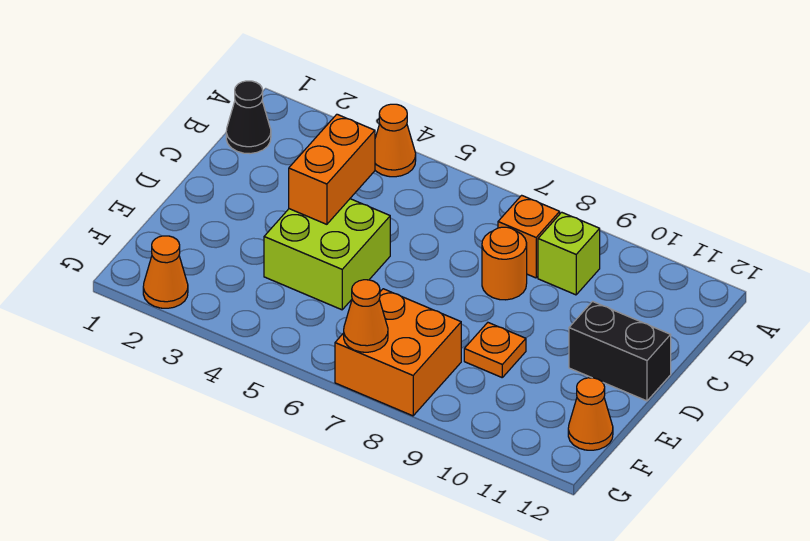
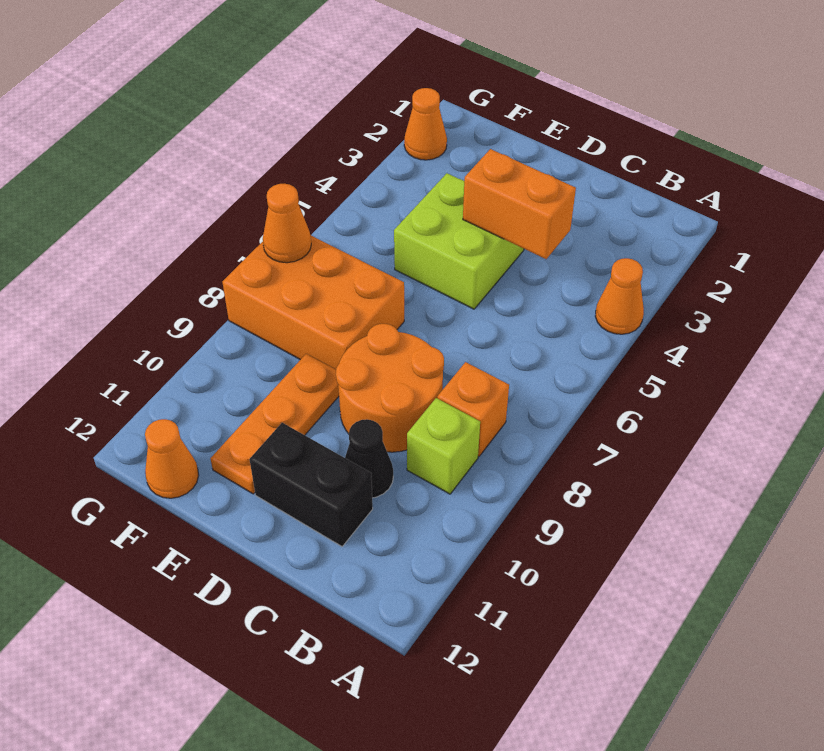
black cone B1 level 1 -> black cone C10 level 1
orange round brick C8 level 1 -> orange round brick C8:D9 level 1
black brick D11:D12 level 1 -> black brick C11:D11 level 1
orange plate E9 level 1 -> orange plate E9:E11 level 1
orange brick F7:G8 level 1 -> orange brick E7:G8 level 1

